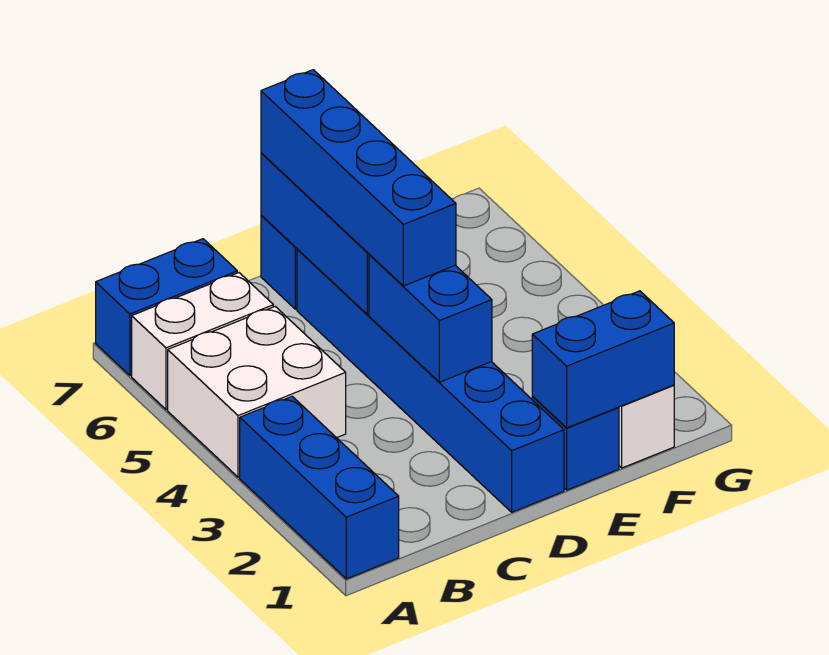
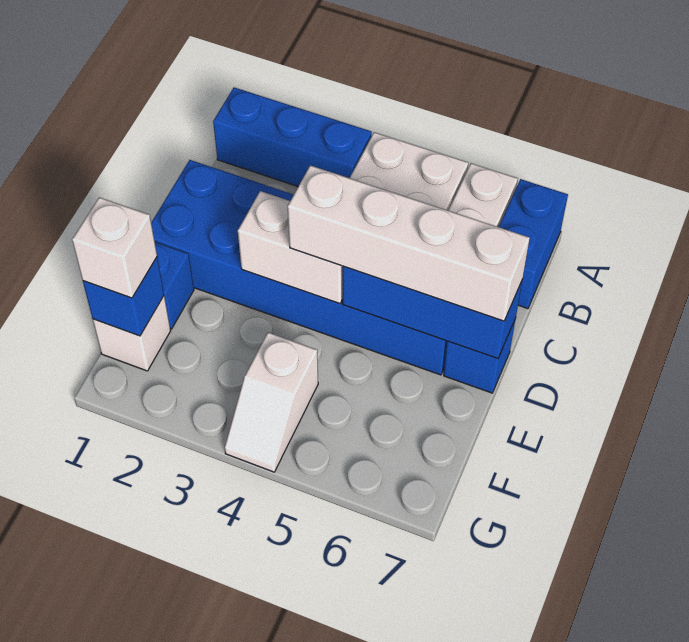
blue brick D1:D6 level 1 -> blue brick C1:D6 level 1
blue brick D3:D4 level 2 -> white brick D3:D4 level 2
blue brick D4:D7 level 3 -> white brick D4:D7 level 3
blue brick E1:F1 level 2 -> blue brick F1 level 2
none -> white brick F1 level 3
none -> white slope F4:G4 level 1 top F

